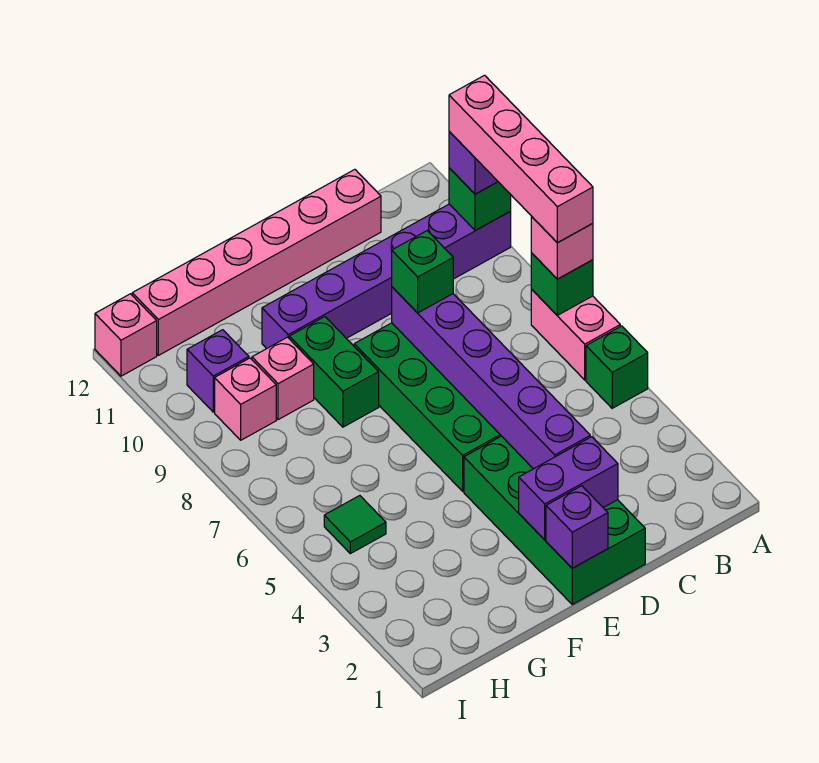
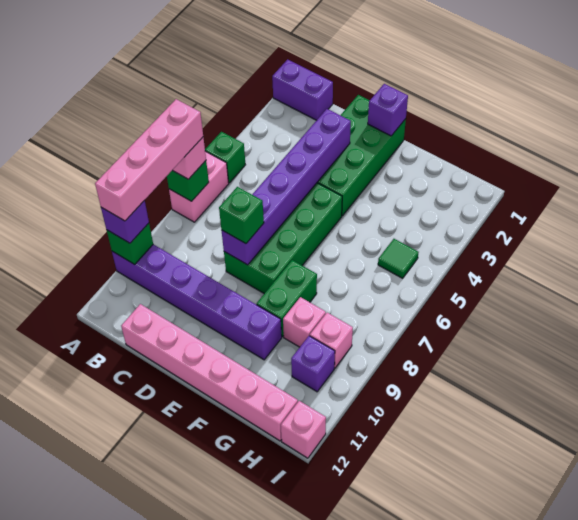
purple brick D2:E2 level 2 -> purple brick A1:B1 level 1

